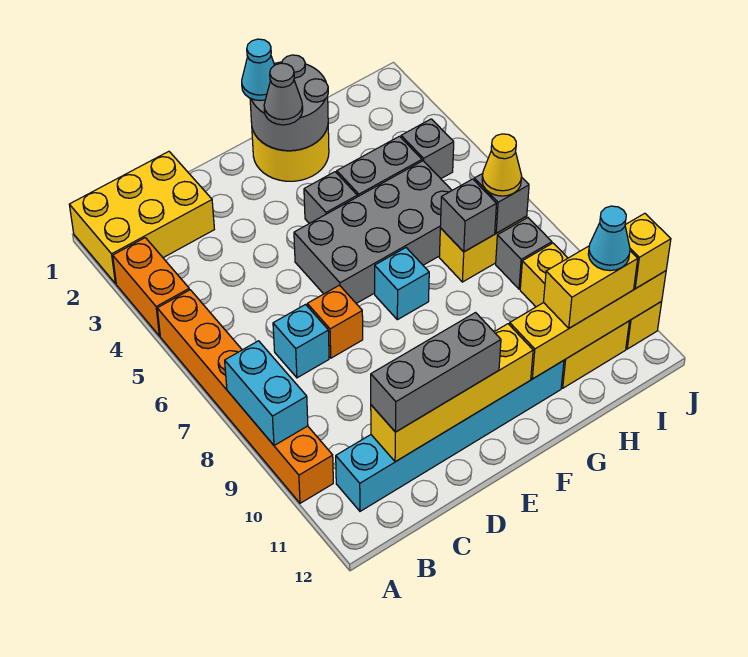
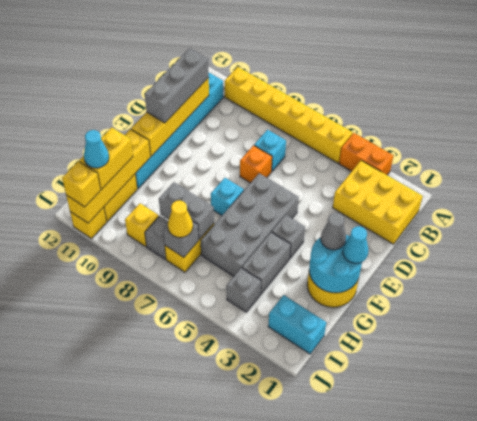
yellow brick A1:C2 level 1 -> yellow brick B1:C3 level 1
orange brick A5:A10 level 1 -> yellow brick A5:A10 level 1
cyan brick A8:A9 level 2 -> cyan brick I1:I2 level 1
grey round brick F1:G2 level 2 -> cyan round brick F1:G2 level 2
grey brick H7 level 2 -> grey brick H7:H8 level 2

